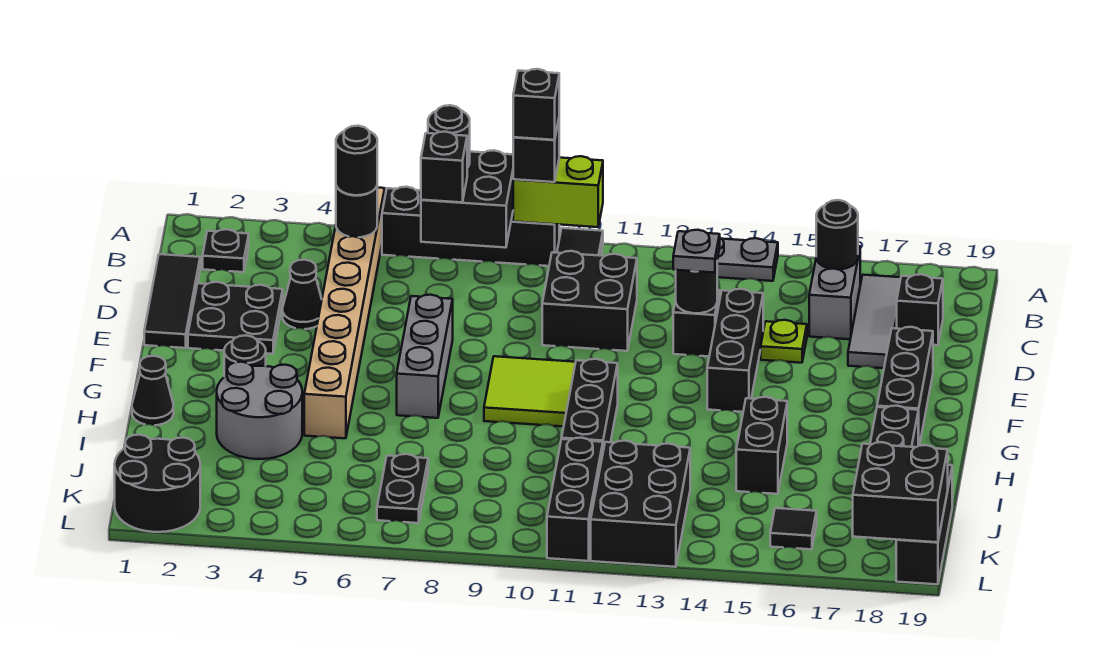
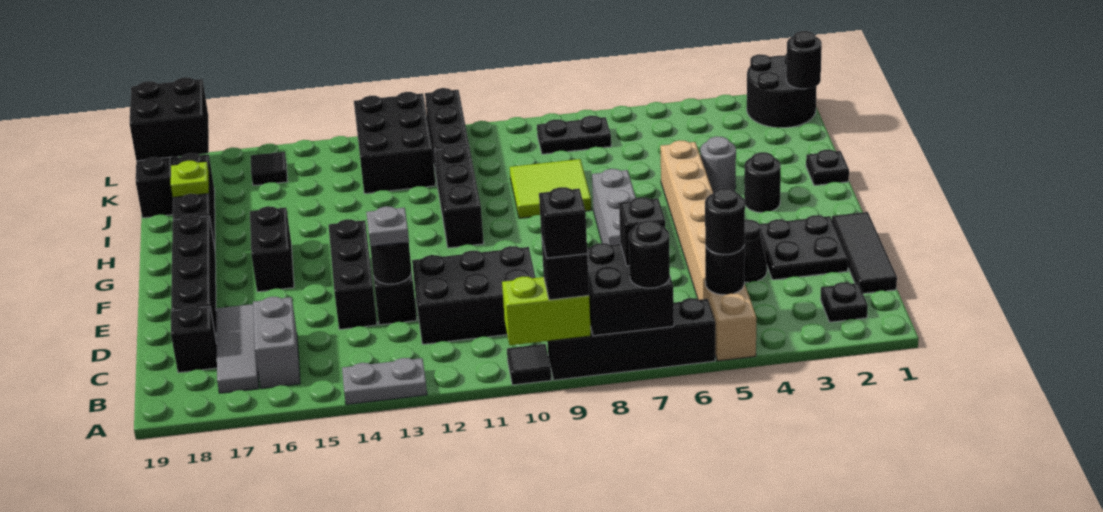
black round brick B16 level 2 -> black round brick K1 level 2
black brick C10:D11 level 1 -> black brick C10:D12 level 1
lime plate D15 level 1 -> lime plate I18 level 2
black brick E18:G18 level 1 -> black brick D18:G18 level 1
lime tile F9:G10 level 1 -> lime tile H8:I9 level 1
black cone H1 level 1 -> black plate H1 level 1
grey round brick H3:I4 level 1 -> grey round brick H4 level 1
black brick H15:I15 level 1 -> black brick F16:G16 level 1
black plate J7:K7 level 1 -> black plate K7:K8 level 1

